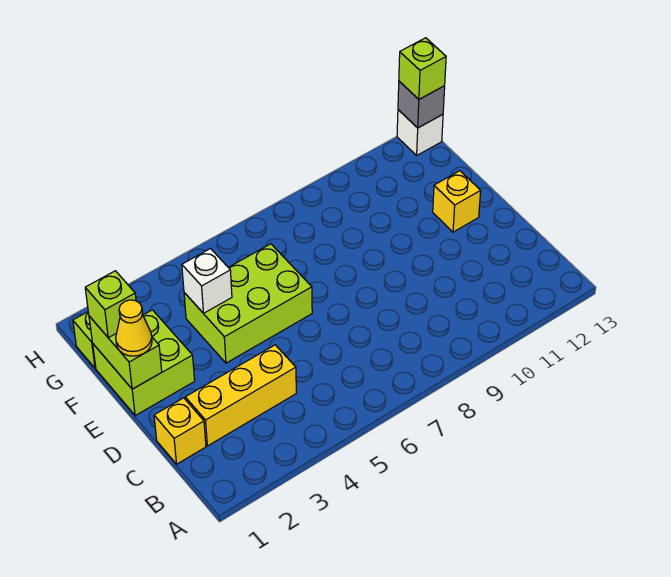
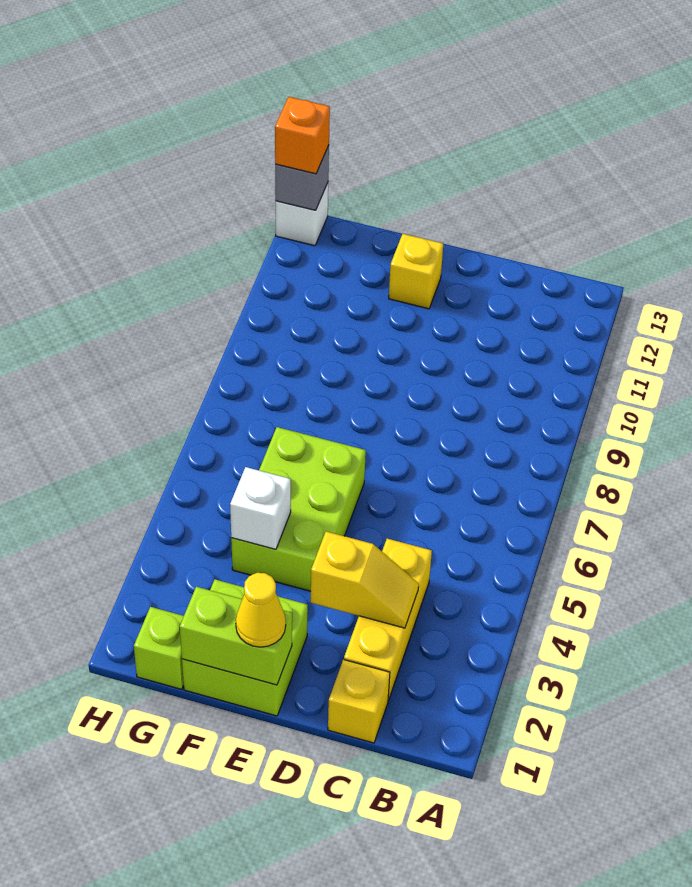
none -> yellow slope C3:D3 level 2 top D
lime brick F1 level 3 -> none
lime brick H13 level 3 -> orange brick H13 level 3

